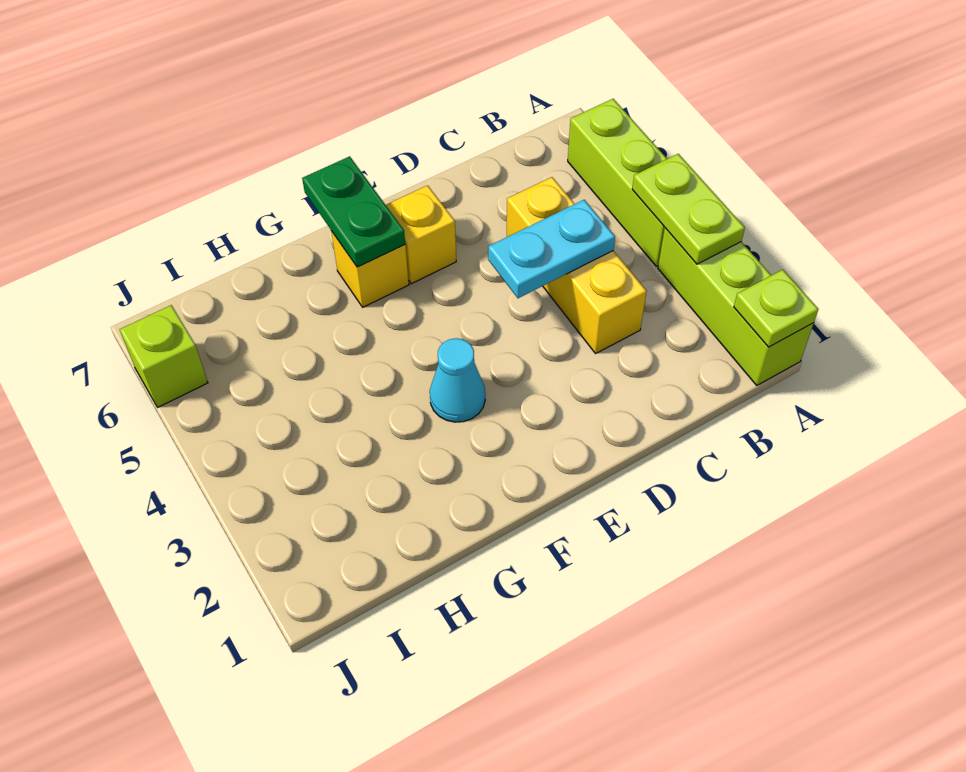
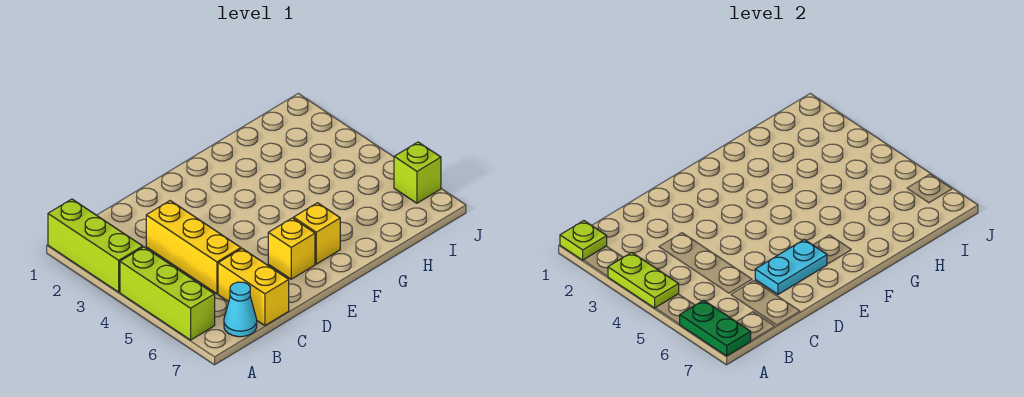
cyan plate C4:D4 level 2 -> cyan plate D6:E6 level 2
none -> yellow brick C6:C7 level 1
cyan cone F3 level 1 -> cyan cone B7 level 1
green plate F6:F7 level 2 -> green plate A6:A7 level 2

